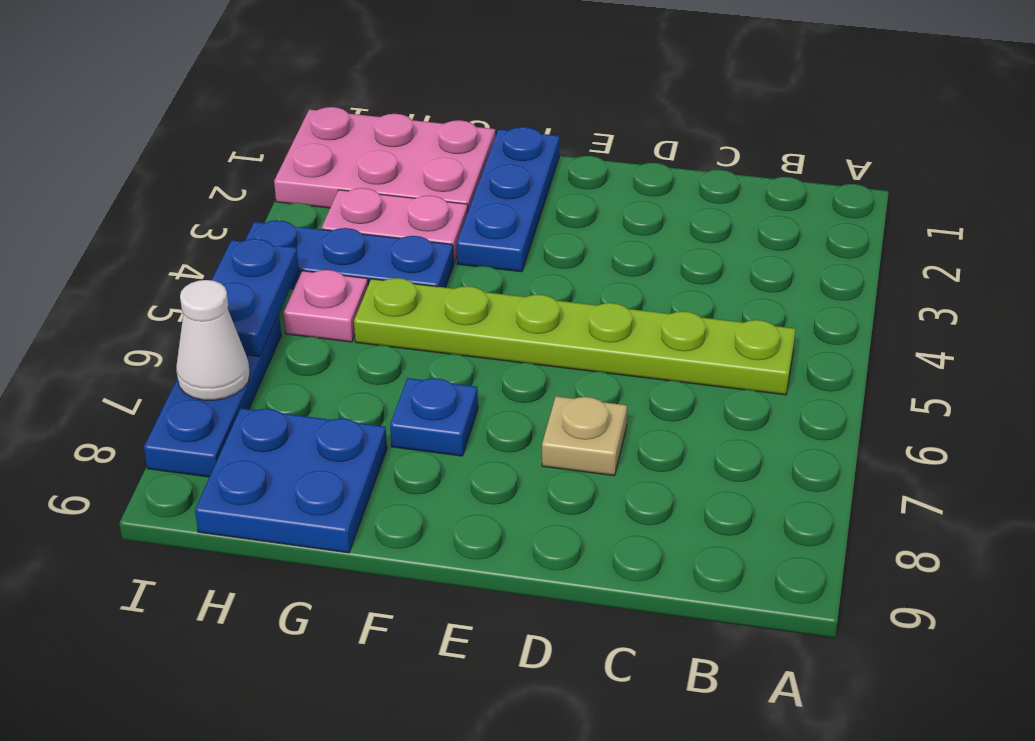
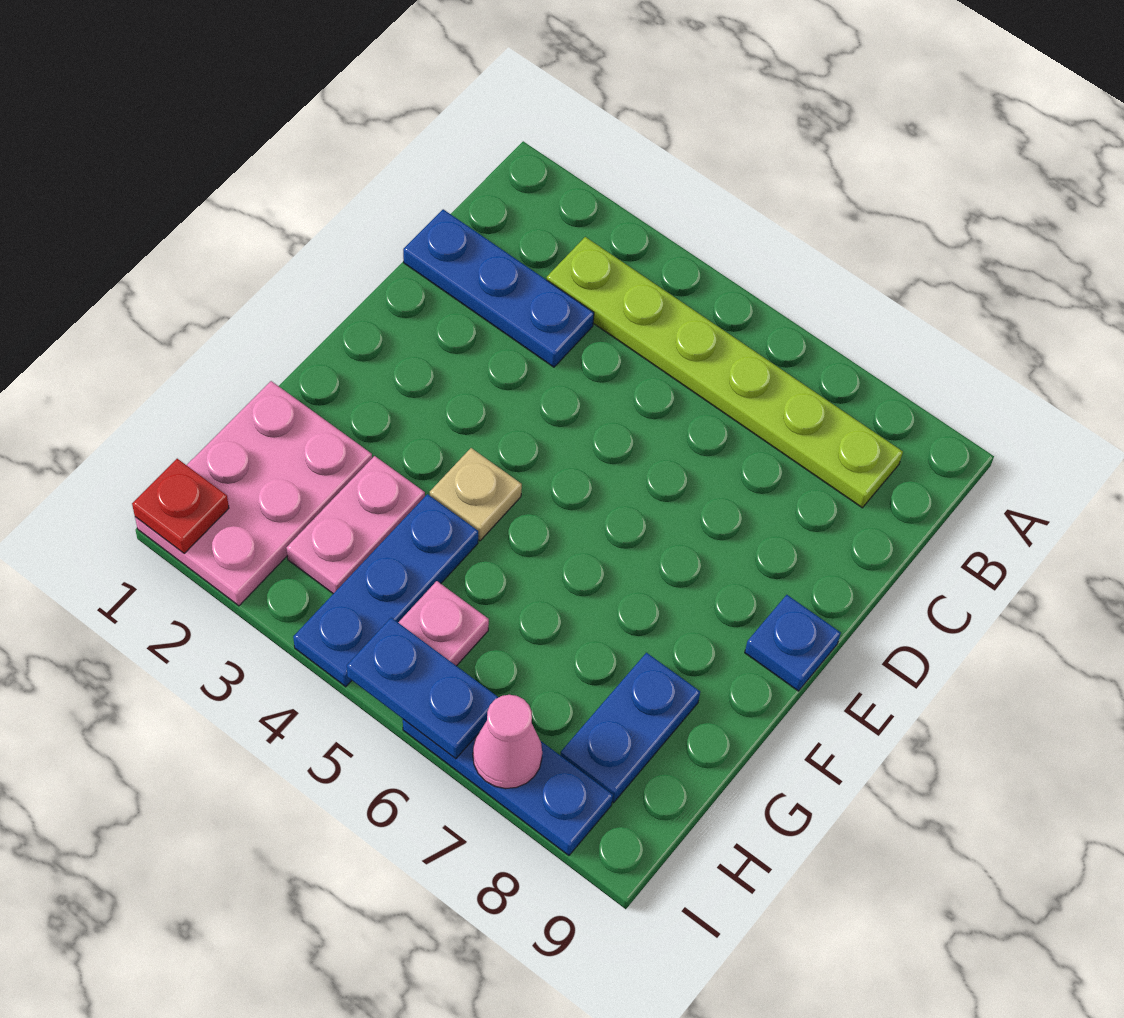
lime plate B5:G5 level 1 -> lime plate B3:B8 level 1
tan plate D7 level 1 -> tan plate F4 level 1
blue plate F1:F3 level 1 -> blue plate C1:C3 level 1
blue plate F7 level 1 -> blue plate E9 level 1
blue plate G8:H9 level 1 -> blue plate G8:H8 level 1
none -> red plate I1 level 2
white cone I7 level 2 -> pink cone I7 level 2

